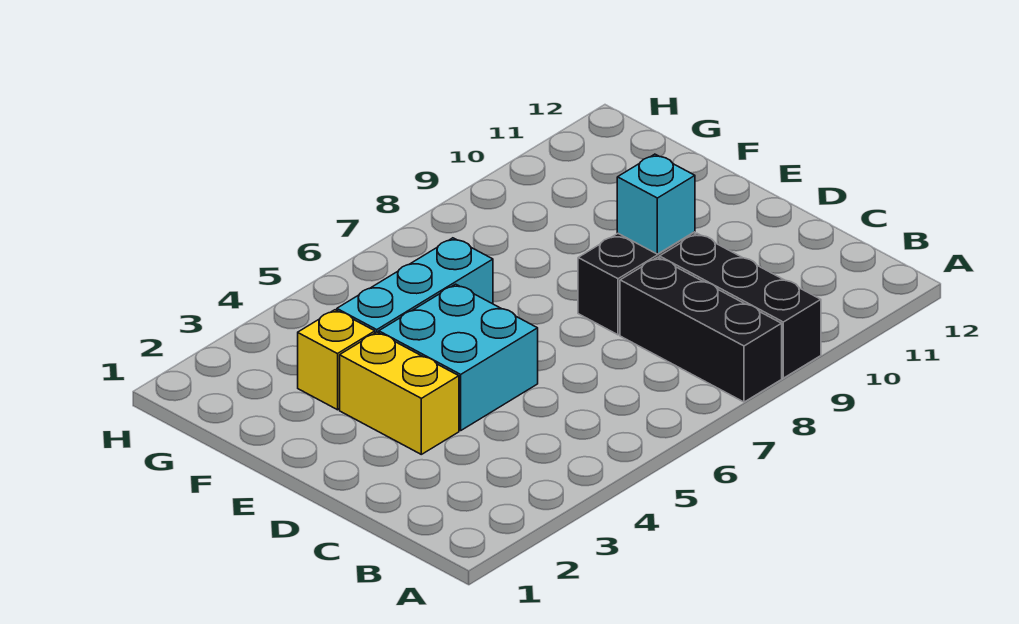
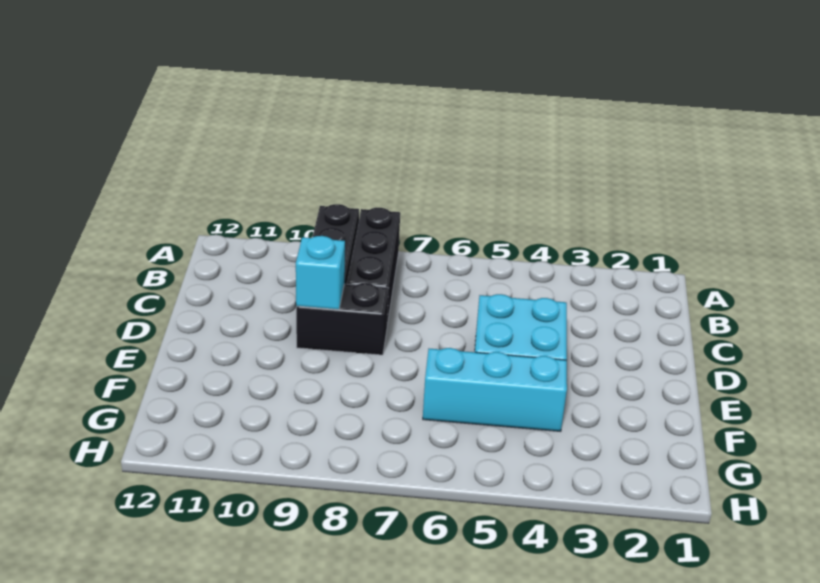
yellow brick D3:E3 level 1 -> none
yellow brick F3 level 1 -> none

